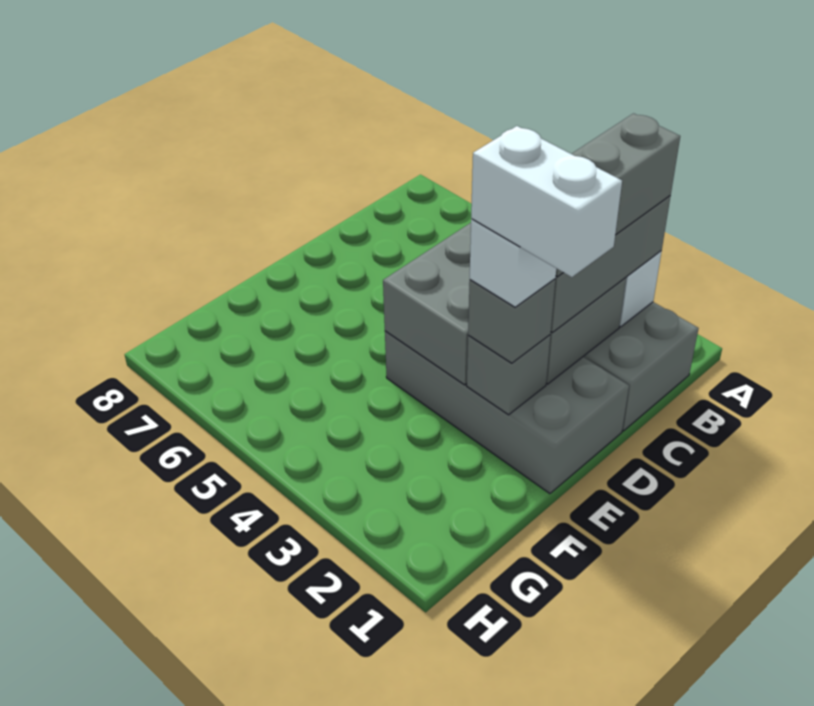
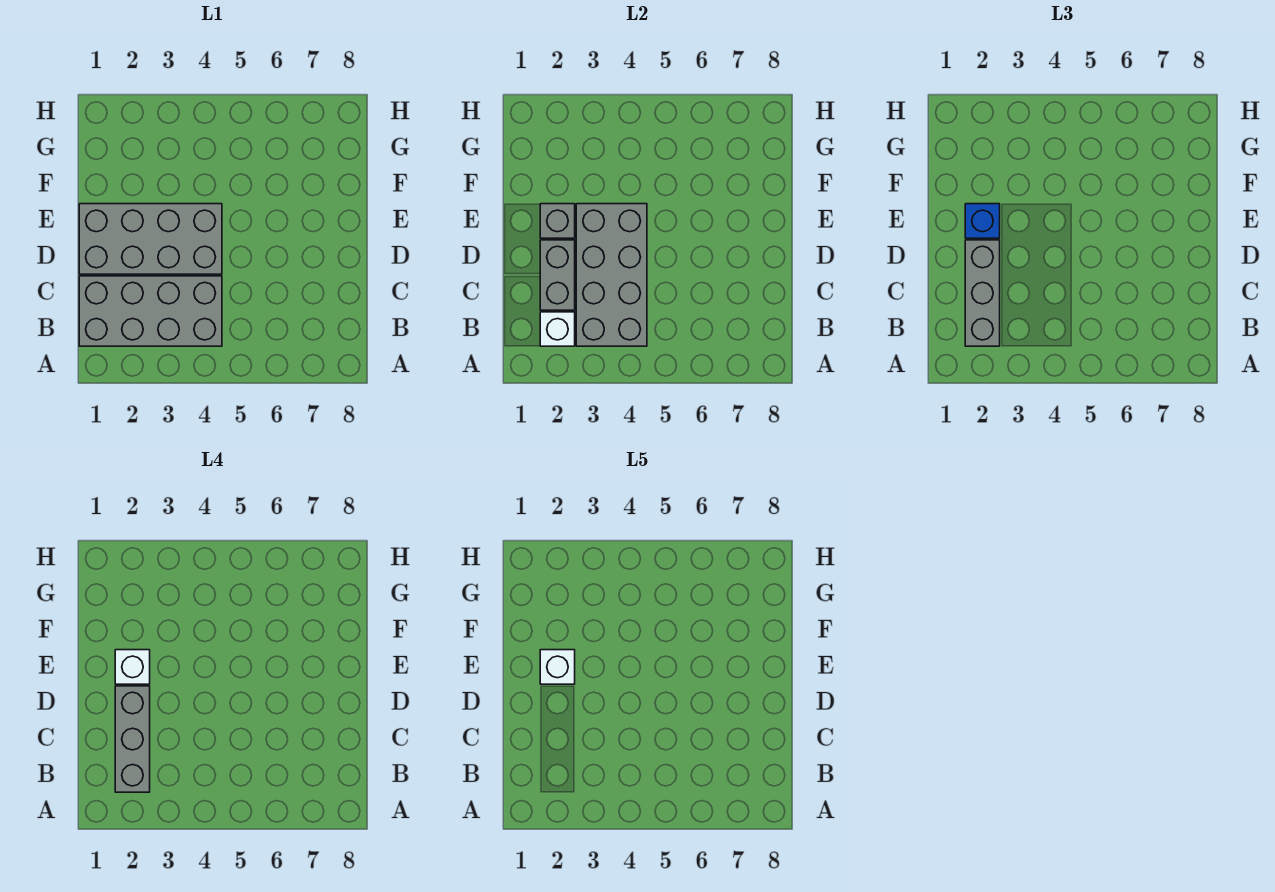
white brick E1:E2 level 5 -> white brick E2 level 5
grey brick E2 level 3 -> blue brick E2 level 3

